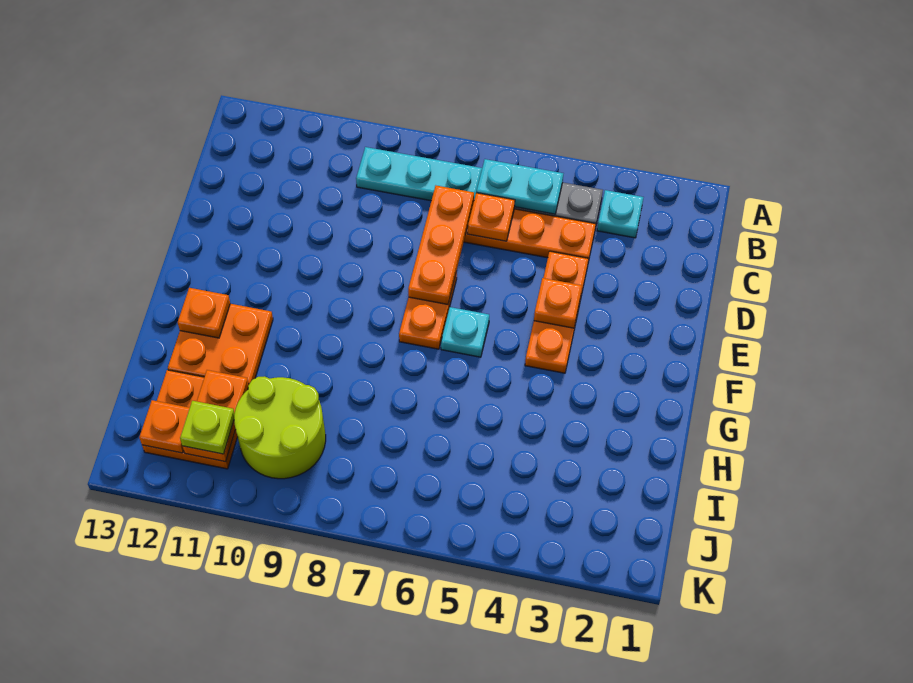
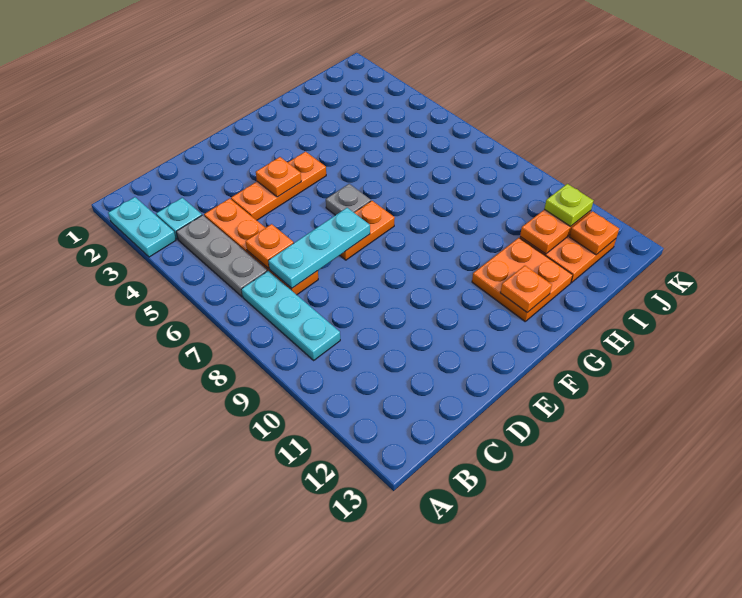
cyan plate B5:B6 level 2 -> cyan plate A2:A3 level 1
orange plate C7:E7 level 2 -> cyan plate C7:E7 level 2
cyan plate F6 level 1 -> grey plate F6 level 1
lime round brick I9:J10 level 1 -> none

